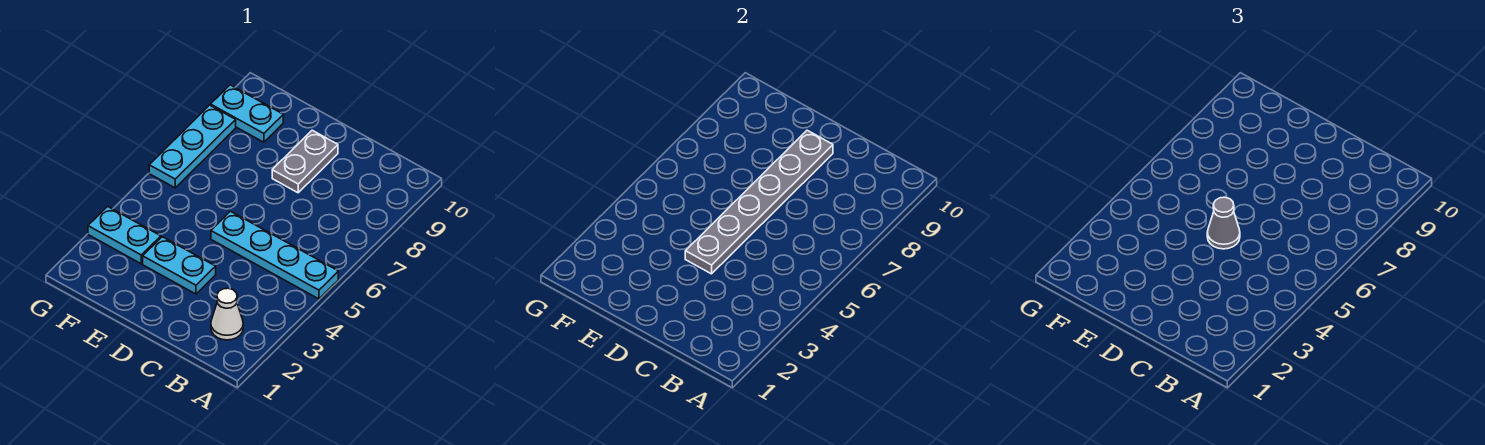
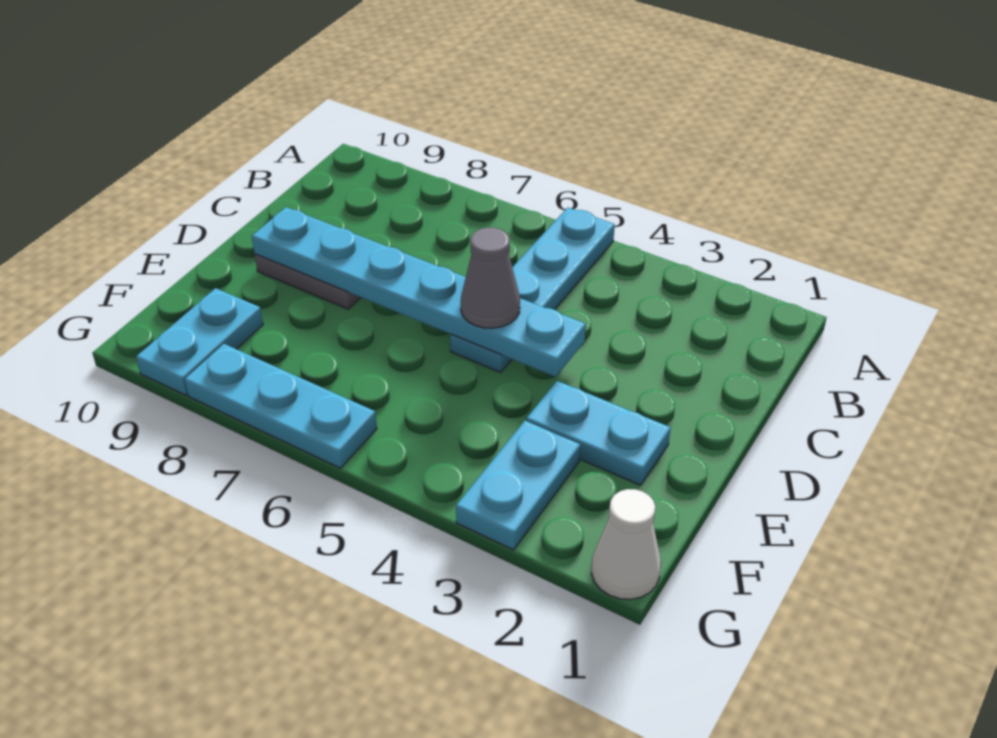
white cone B2 level 1 -> white cone G1 level 1
cyan plate D3:E3 level 1 -> cyan plate E2:E3 level 1
grey plate D4:D9 level 2 -> cyan plate D4:D9 level 2

